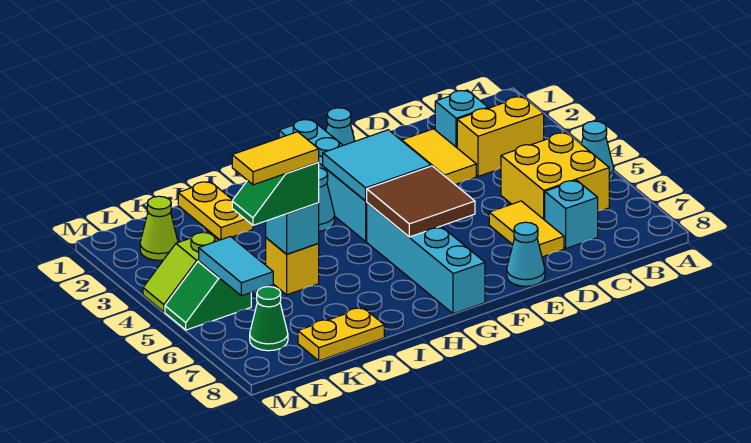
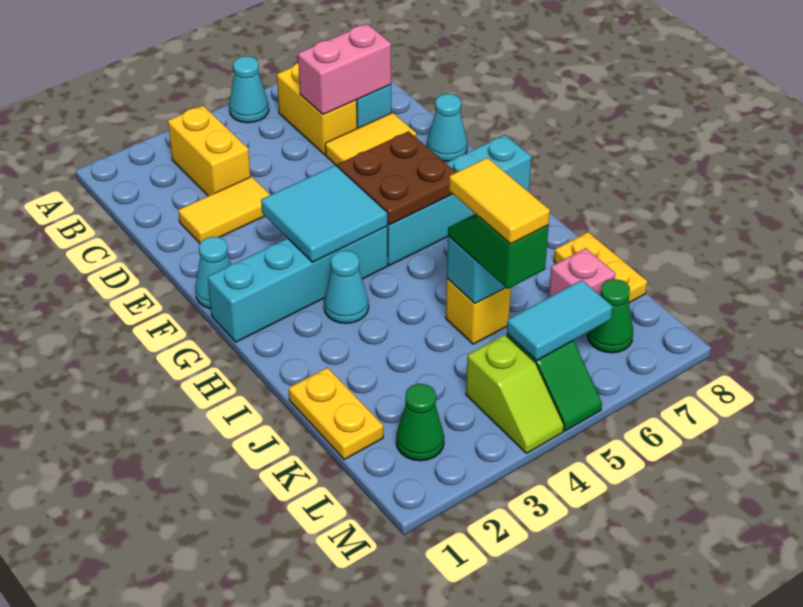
yellow brick B5:C6 level 1 -> yellow brick B6:C6 level 1
cyan brick C2 level 1 -> none
none -> pink brick C6:C7 level 2
brown tile F5:G6 level 2 -> brown plate F5:G6 level 2
yellow plate J1:J2 level 1 -> yellow plate J1:K1 level 1
green slope J5:K5 level 3 top J -> green slope J5:K5 level 3 top K
none -> pink brick K7 level 1
lime cone L2 level 1 -> green cone L2 level 1

